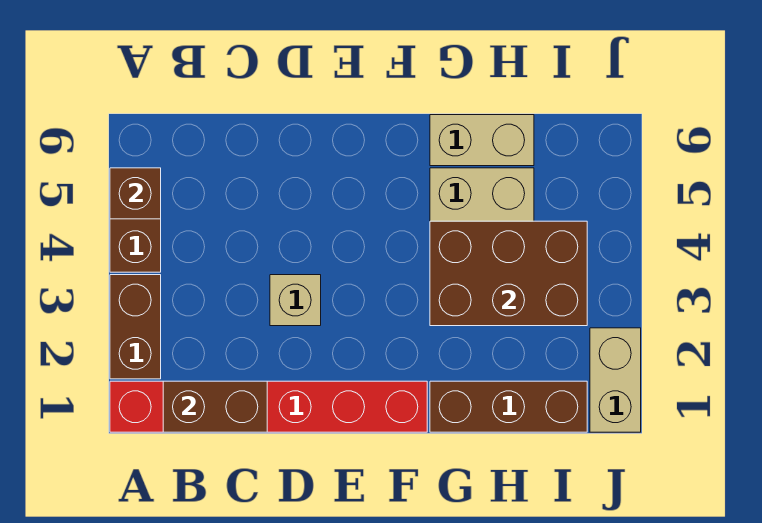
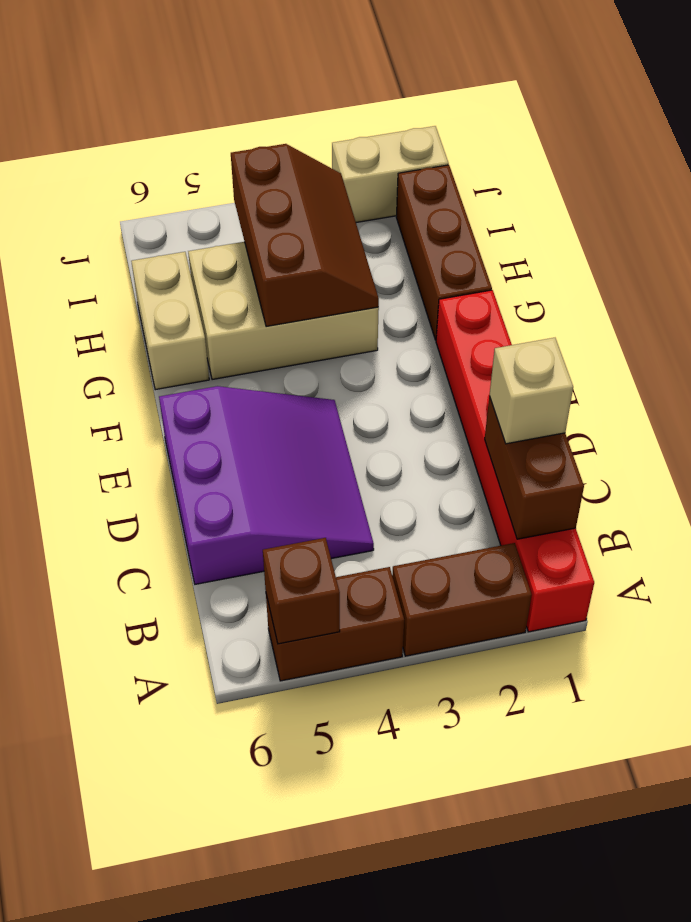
none -> purple slope C4:E6 level 1 top 6
tan brick D3 level 1 -> tan brick C1 level 3
brown brick G3:I4 level 2 -> brown slope G3:I4 level 2 top 4

